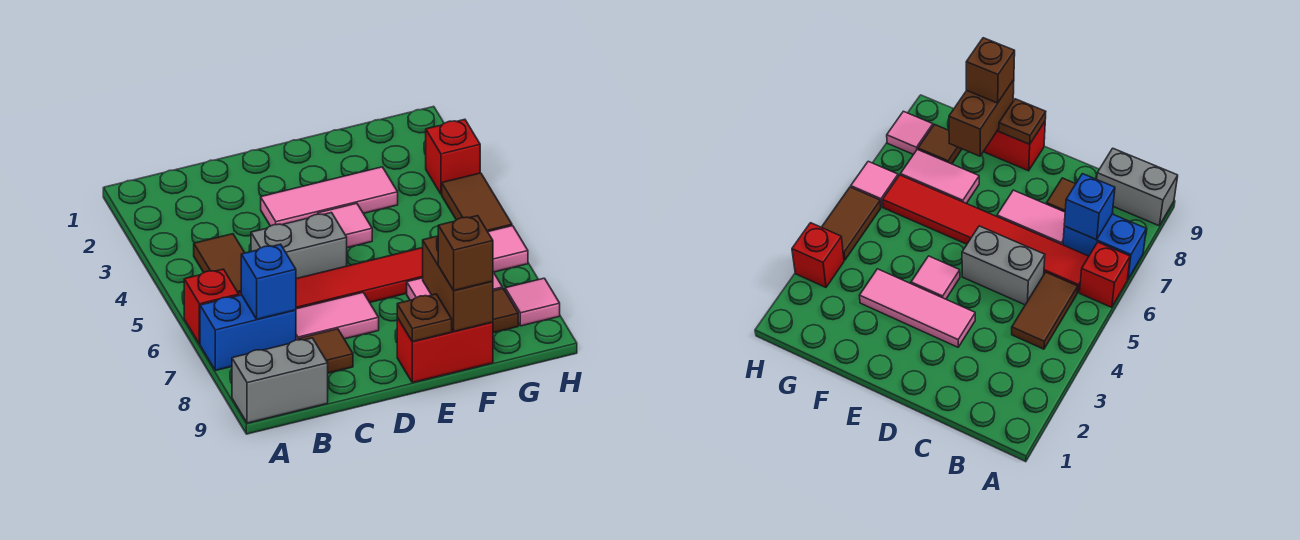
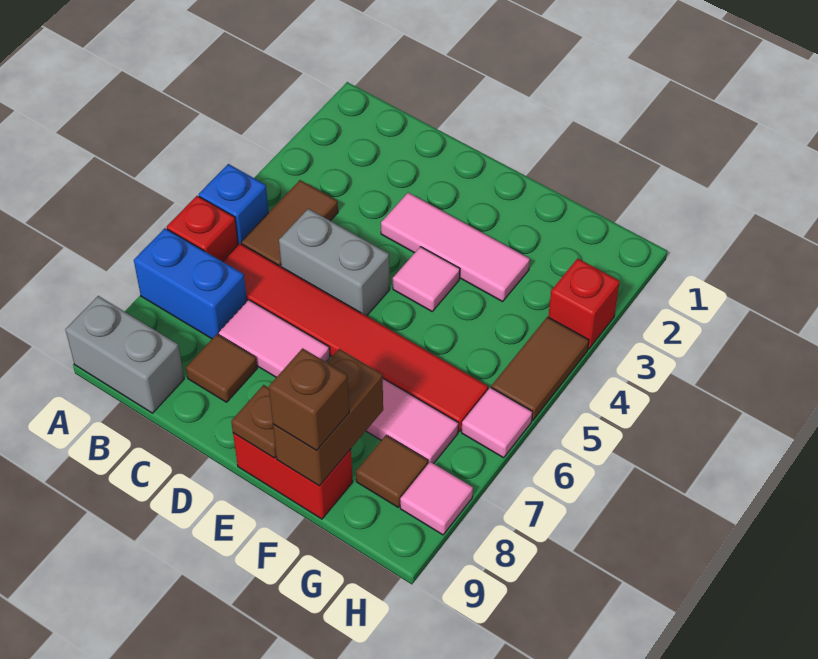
blue brick B7 level 2 -> blue brick A5 level 1

